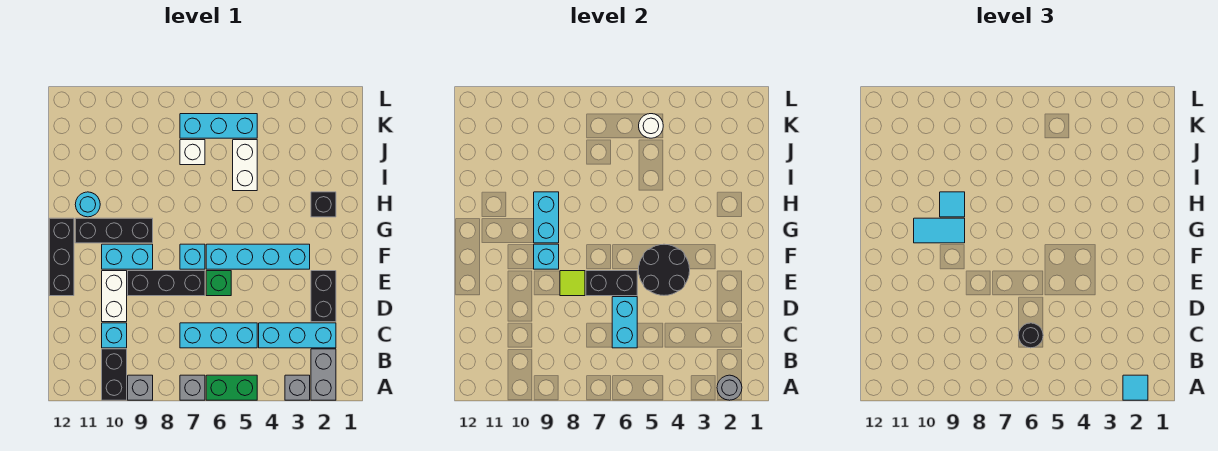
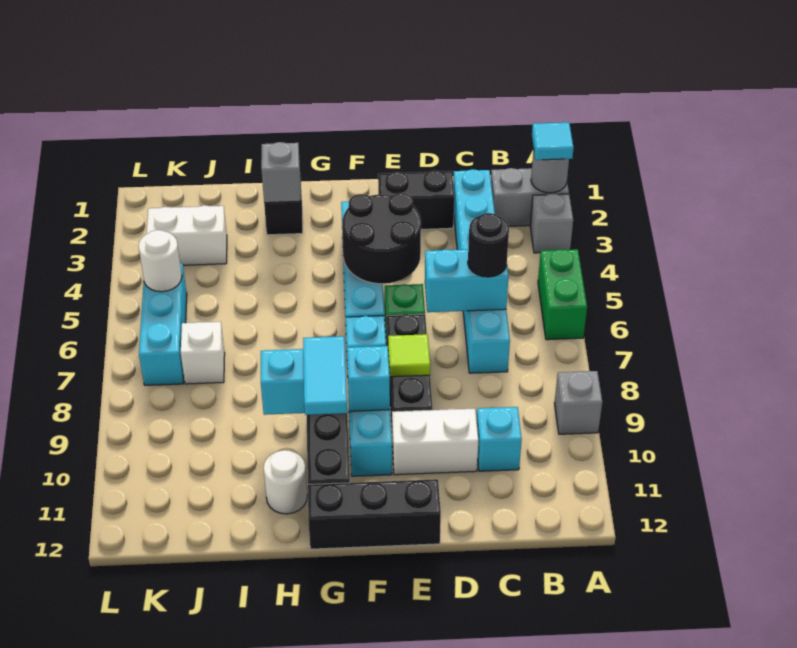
grey brick A7 level 1 -> grey brick H2 level 2
black brick A10:B10 level 1 -> none
black brick E6:E7 level 2 -> none
cyan tile H9 level 3 -> none
cyan round brick H11 level 1 -> white round brick H11 level 1
white brick I5:J5 level 1 -> white brick J3:K3 level 1

